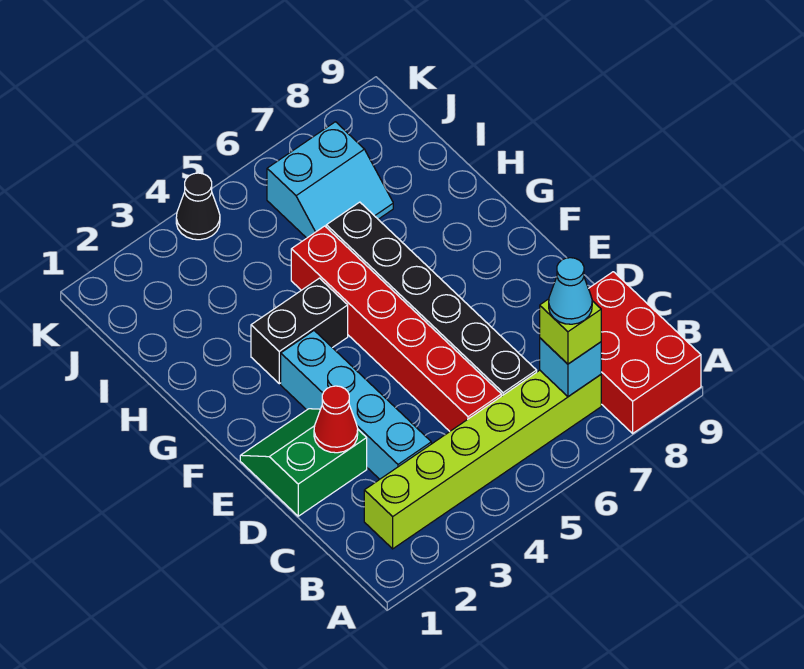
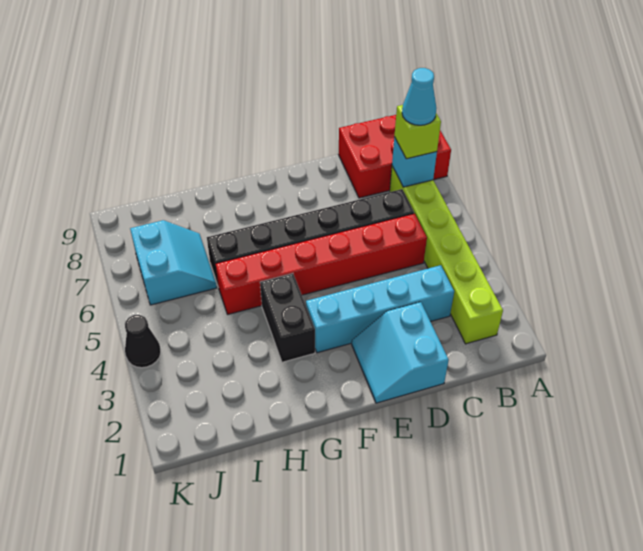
green slope D1:E2 level 1 top D -> cyan slope D1:E2 level 1 top D
red cone D2 level 2 -> none

